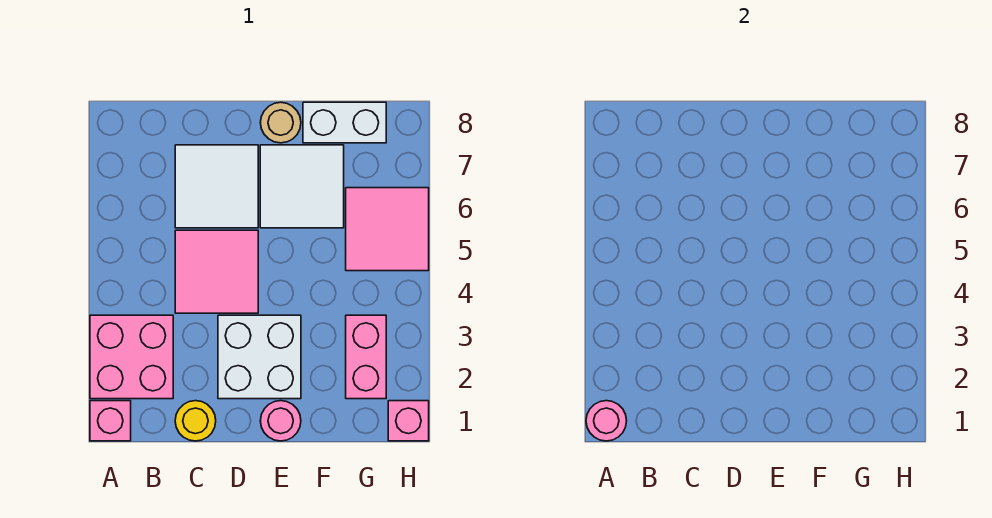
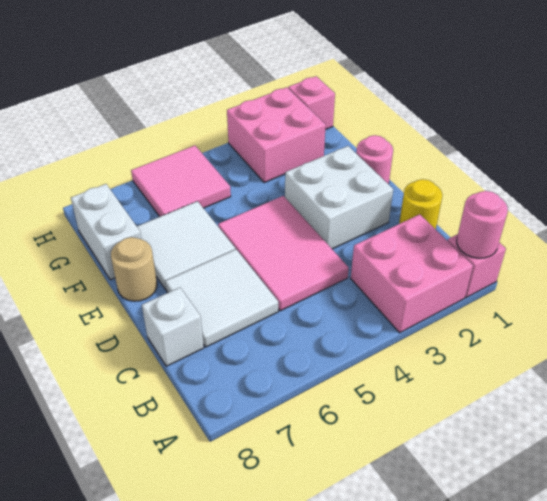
pink tile C4:D5 level 1 -> pink tile C4:E5 level 1
none -> white brick C8 level 1
pink brick G2:G3 level 1 -> pink brick G2:H3 level 1

